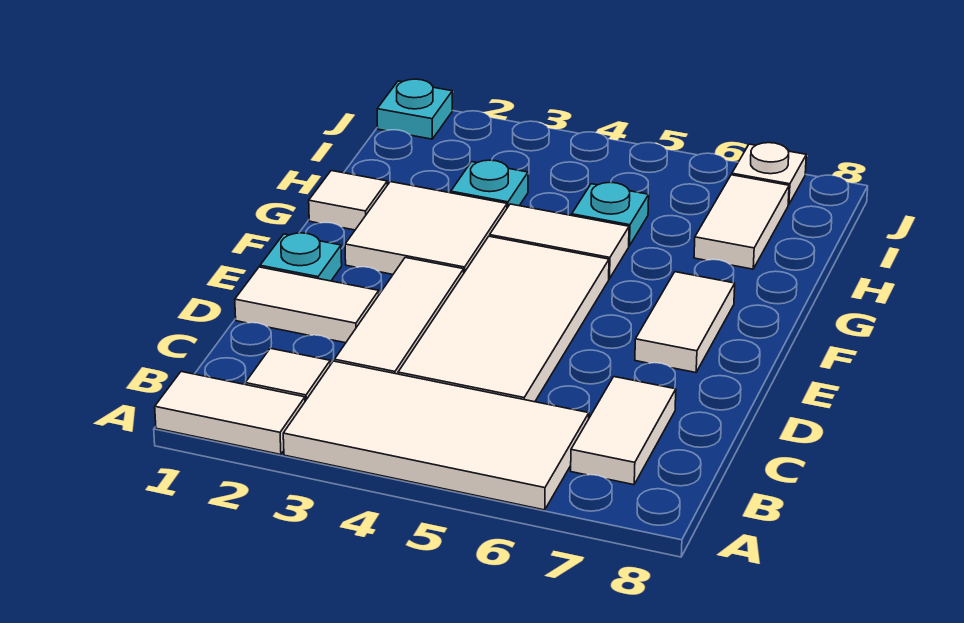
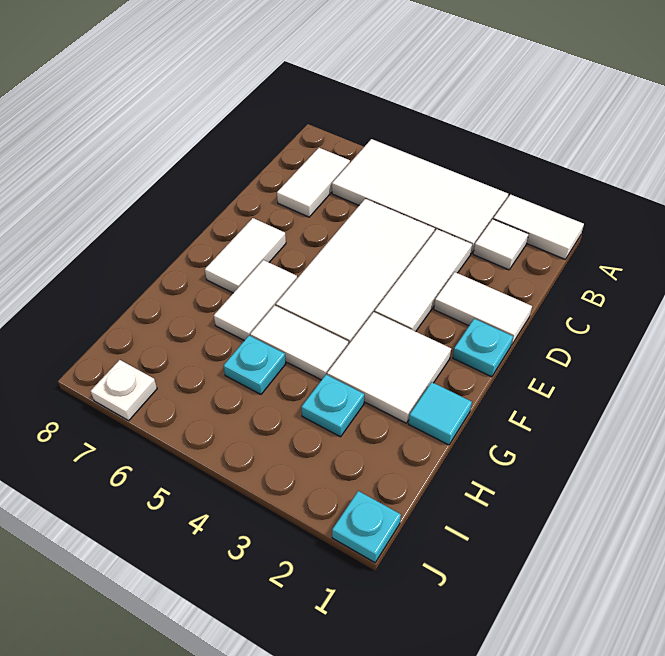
white tile G1 level 1 -> cyan tile G1 level 1
white tile H7:I7 level 1 -> white tile F6:G6 level 1

